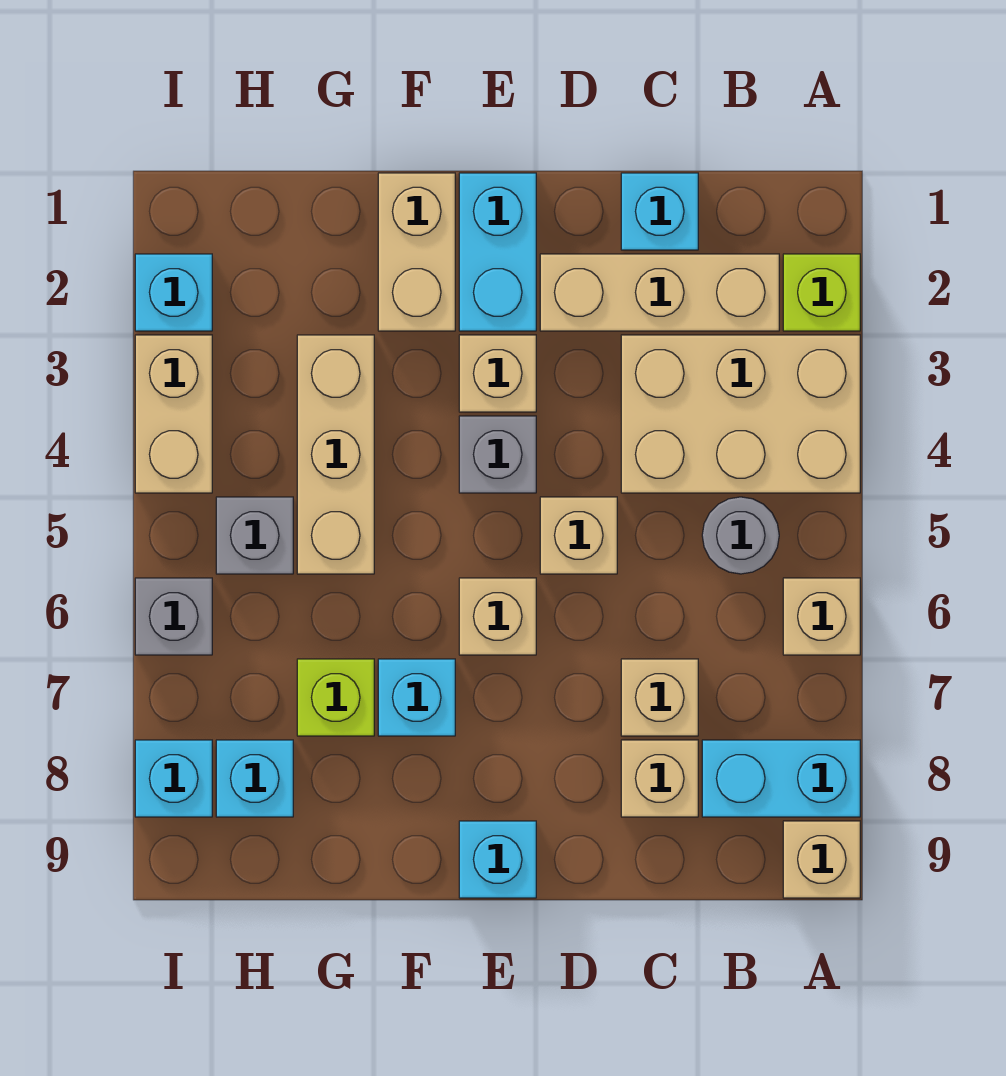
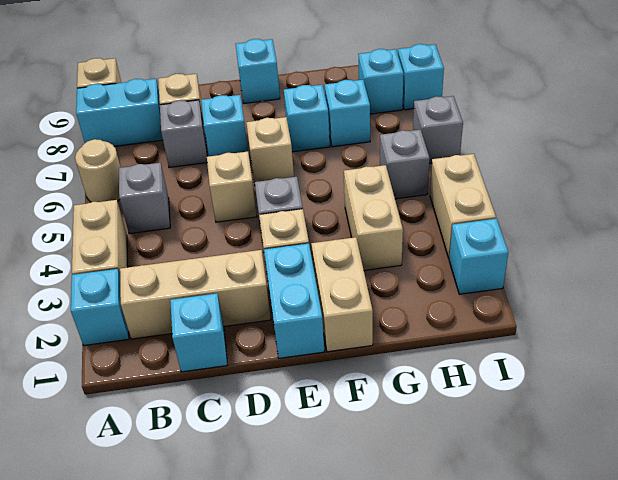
lime brick A2 level 1 -> cyan brick A2 level 1
tan brick A3:C4 level 1 -> tan brick A3:A4 level 1
tan brick A6 level 1 -> tan round brick A6 level 1
grey round brick B5 level 1 -> grey brick B5 level 1
tan brick C7 level 1 -> grey brick C7 level 1
none -> cyan brick D7 level 1
tan brick G3:G5 level 1 -> tan brick G3:G4 level 1
lime brick G7 level 1 -> cyan brick G7 level 1

